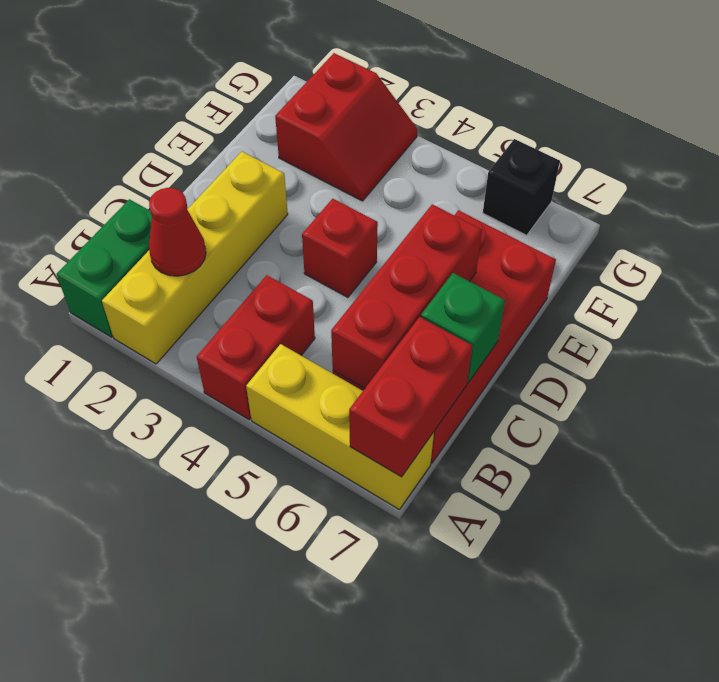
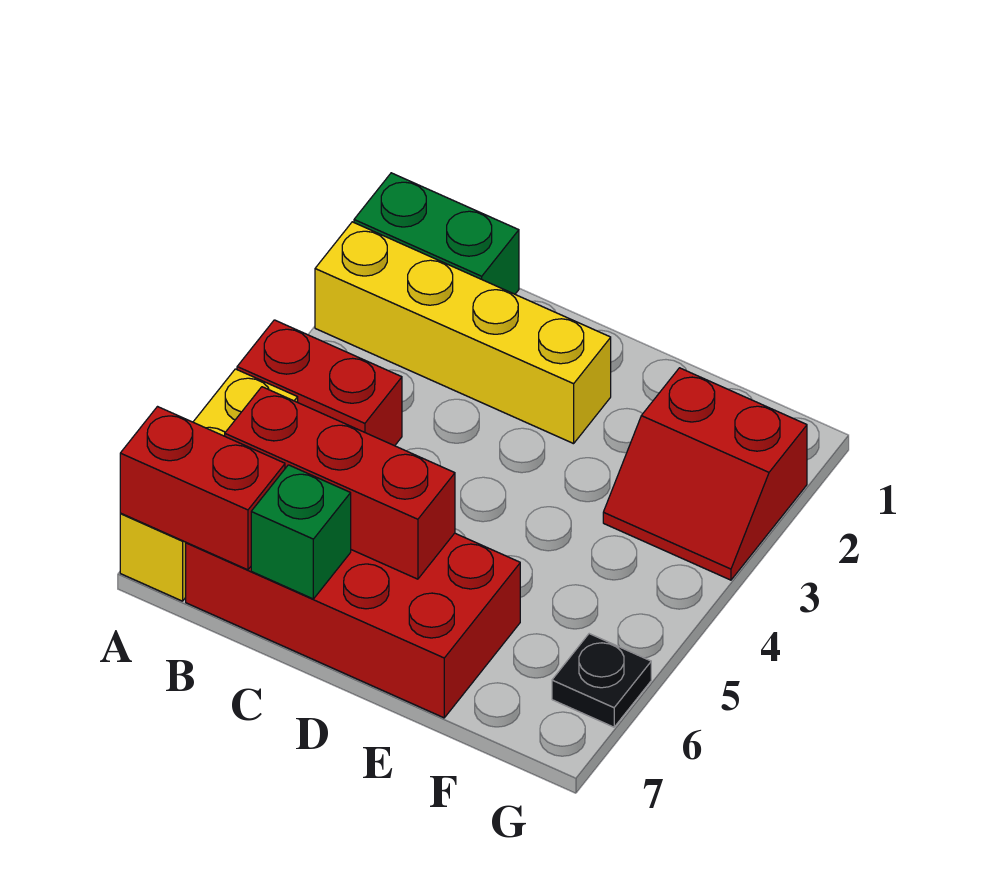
red cone B2 level 2 -> none
red brick D4 level 1 -> none
black brick G6 level 1 -> black plate G6 level 1

